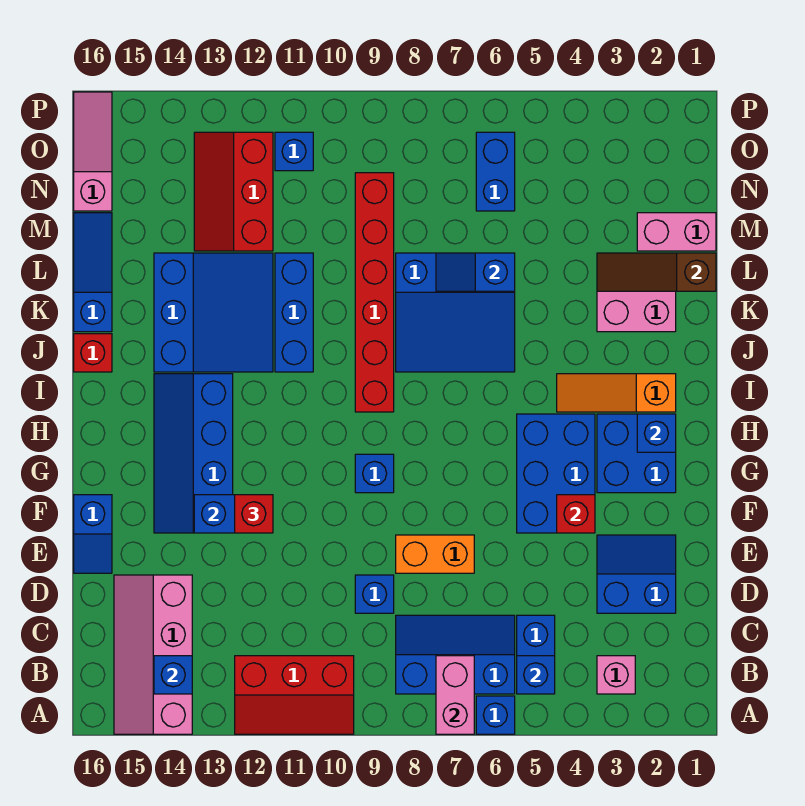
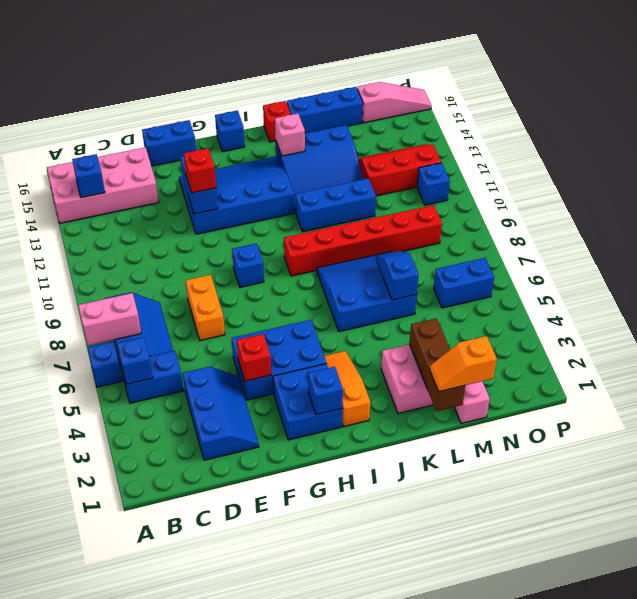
red slope A10:B12 level 1 top B -> none
pink slope A14:D15 level 1 top 14 -> pink brick A14:D15 level 1
pink brick B3 level 1 -> pink brick J14 level 2
blue slope D2:E3 level 1 top D -> blue slope D2:E4 level 1 top D
blue brick D9 level 1 -> blue brick H16 level 1
blue slope E16:F16 level 1 top F -> blue brick E16:F16 level 1
blue slope F13:I14 level 1 top 13 -> blue slope F12:I14 level 1 top 12
blue slope J6:L8 level 1 top L -> blue slope J6:L8 level 1 top 6
blue slope K16:M16 level 1 top K -> blue brick K16:M16 level 1
brown slope L1:L3 level 2 top 1 -> brown brick L1:L3 level 2
none -> orange slope L1:M1 level 3 top M

